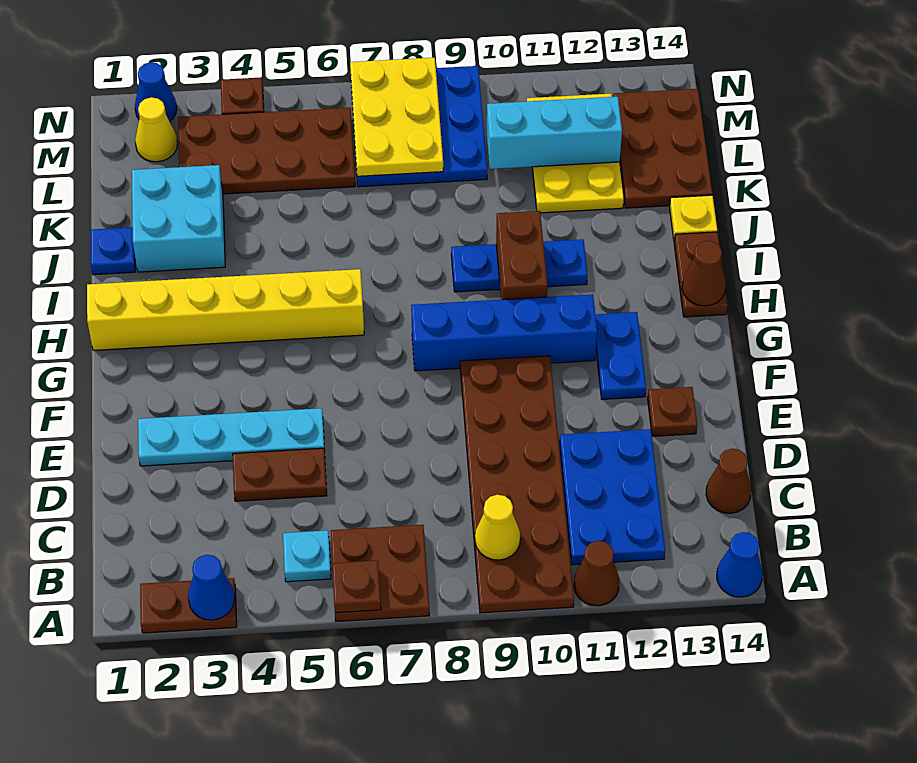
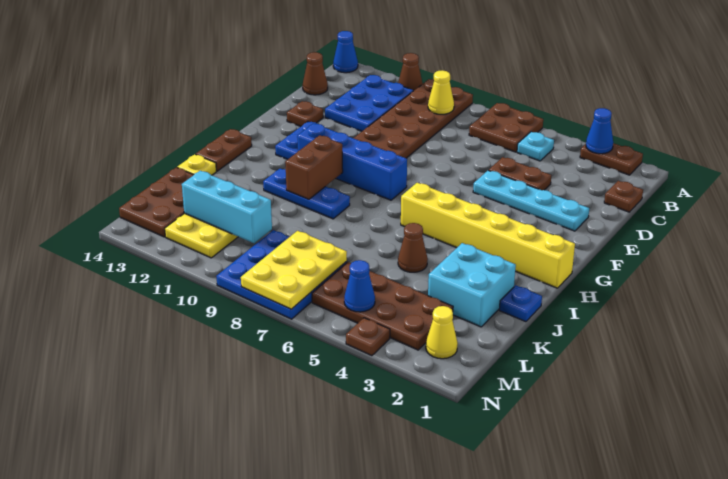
brown plate A6 level 2 -> brown plate C1 level 1
brown cone H14 level 2 -> brown cone J5 level 1
blue cone N2 level 1 -> blue cone M5 level 2

